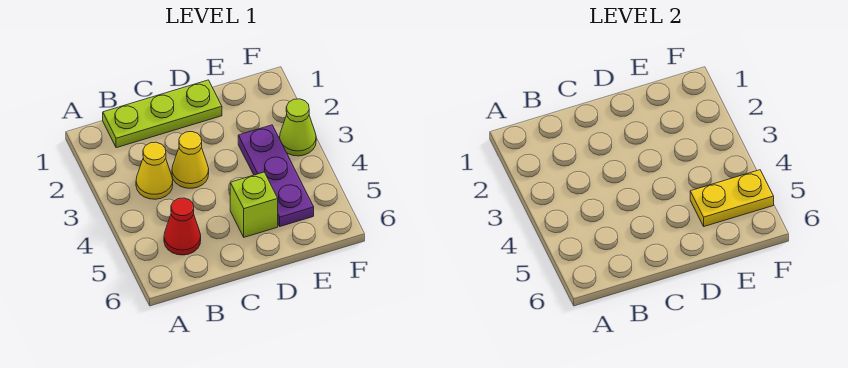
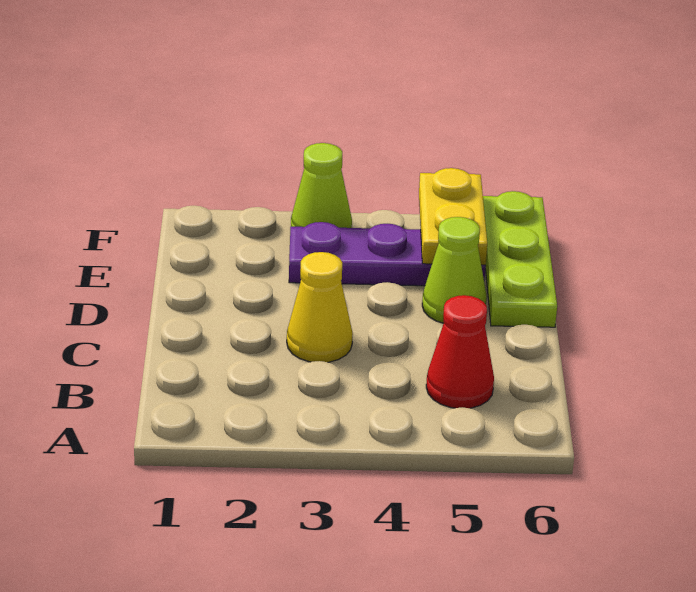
lime plate B1:D1 level 1 -> lime plate D6:F6 level 1
yellow cone B3 level 1 -> none
lime brick D5 level 1 -> lime cone D5 level 1

